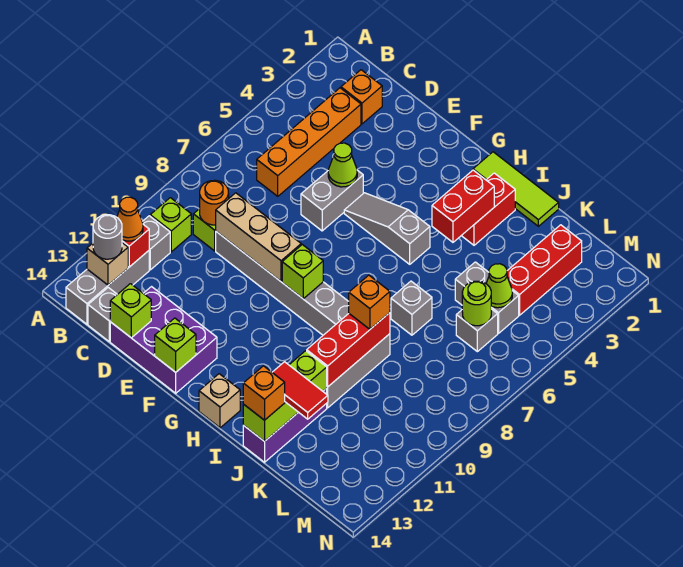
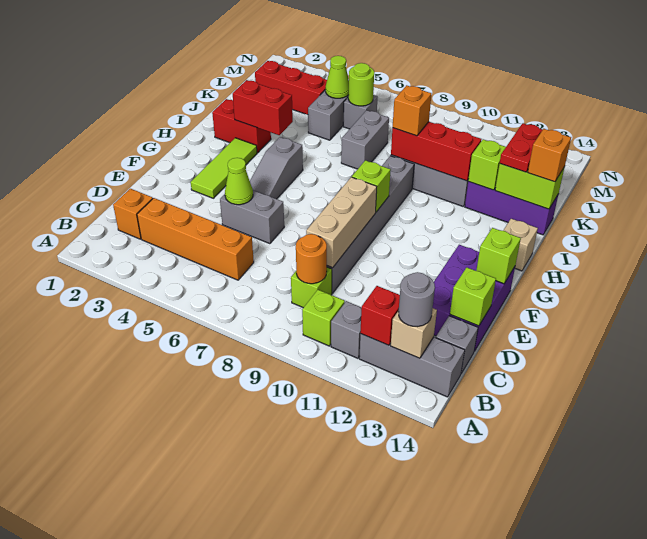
orange cone B12 level 3 -> none
lime tile H1:J1 level 1 -> lime tile F3:H3 level 1
grey brick J7 level 1 -> grey brick J7:K7 level 1
red tile J13:K13 level 3 -> red plate J13:K13 level 3

